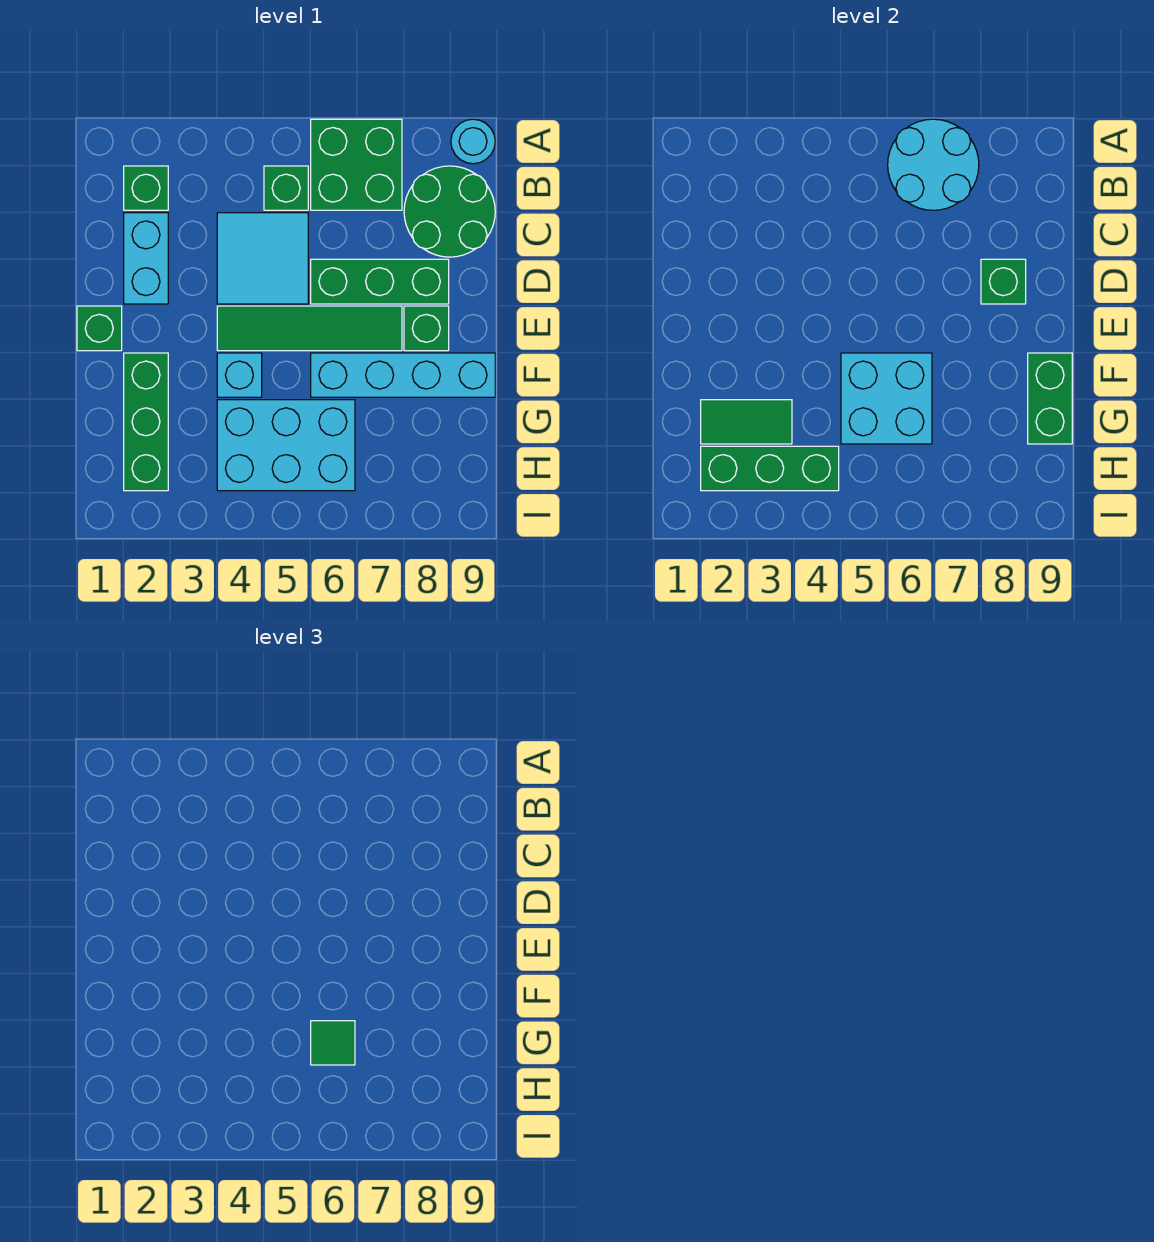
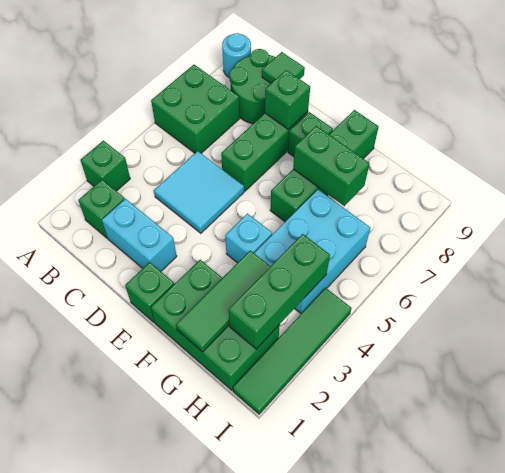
cyan round brick A6:B7 level 2 -> none
green brick B5 level 1 -> green brick A3 level 1
green tile E4:E7 level 1 -> green tile I1:I4 level 1
green brick F2:H2 level 1 -> green brick F1:H2 level 1
cyan brick F5:G6 level 2 -> none
cyan brick F6:F9 level 1 -> green brick F6:F9 level 1
green brick F9:G9 level 2 -> green brick F7:G7 level 2
green tile G2:G3 level 2 -> green tile G1:G3 level 2
green tile G6 level 3 -> green tile C9 level 2

